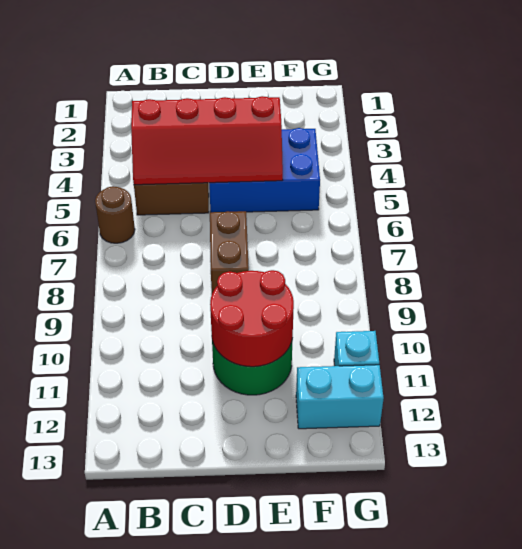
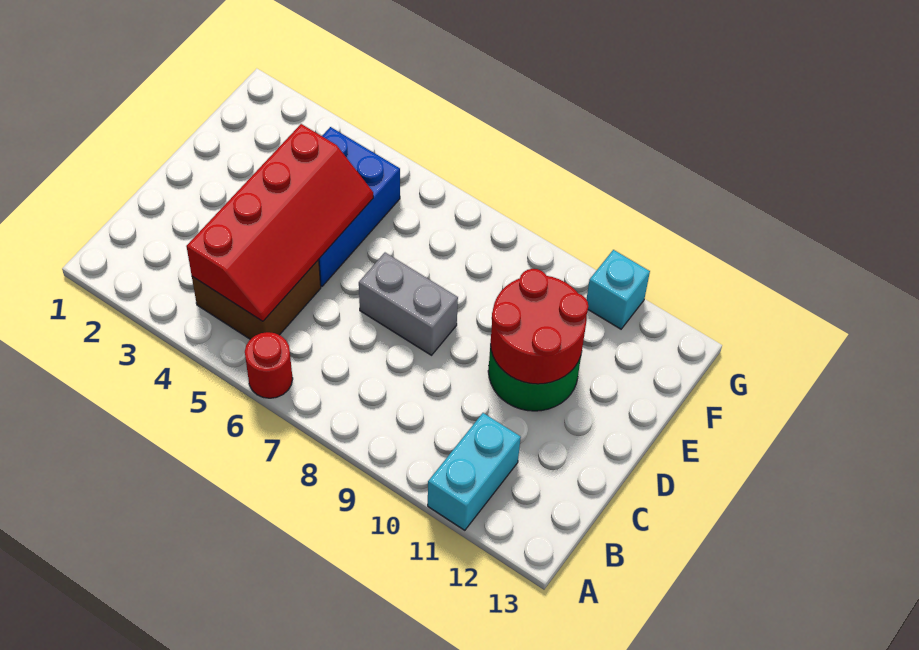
brown round brick A6 level 1 -> red round brick A6 level 1
brown brick D7:D8 level 1 -> grey brick D7:D8 level 1
cyan brick F12:G12 level 1 -> cyan brick A11:B11 level 1

